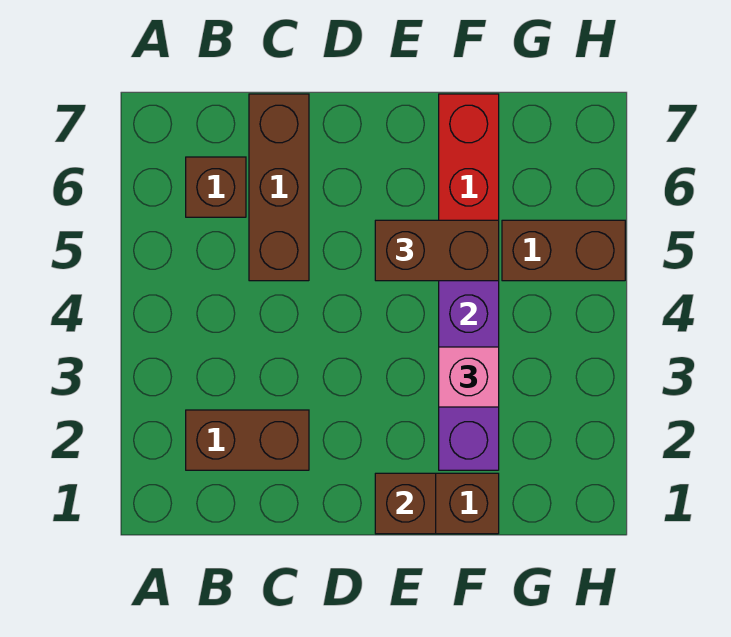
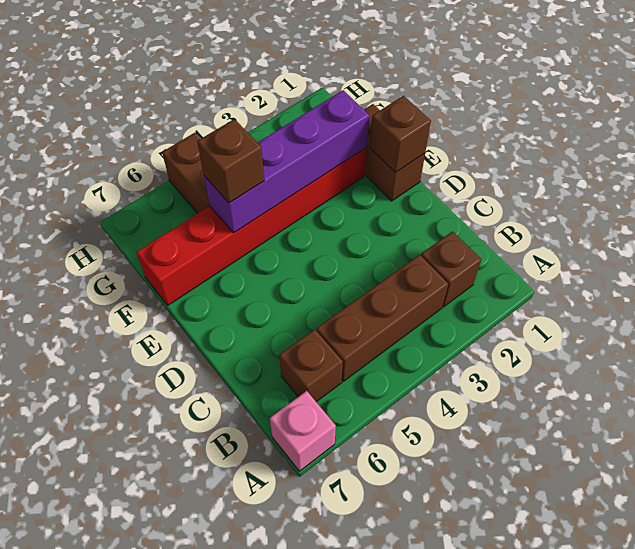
brown brick B2:C2 level 1 -> brown brick B2 level 1
brown brick C5:C7 level 1 -> brown brick B3:B5 level 1
brown brick E5:F5 level 3 -> brown brick F5 level 3
pink brick F3 level 3 -> pink brick A7 level 1

